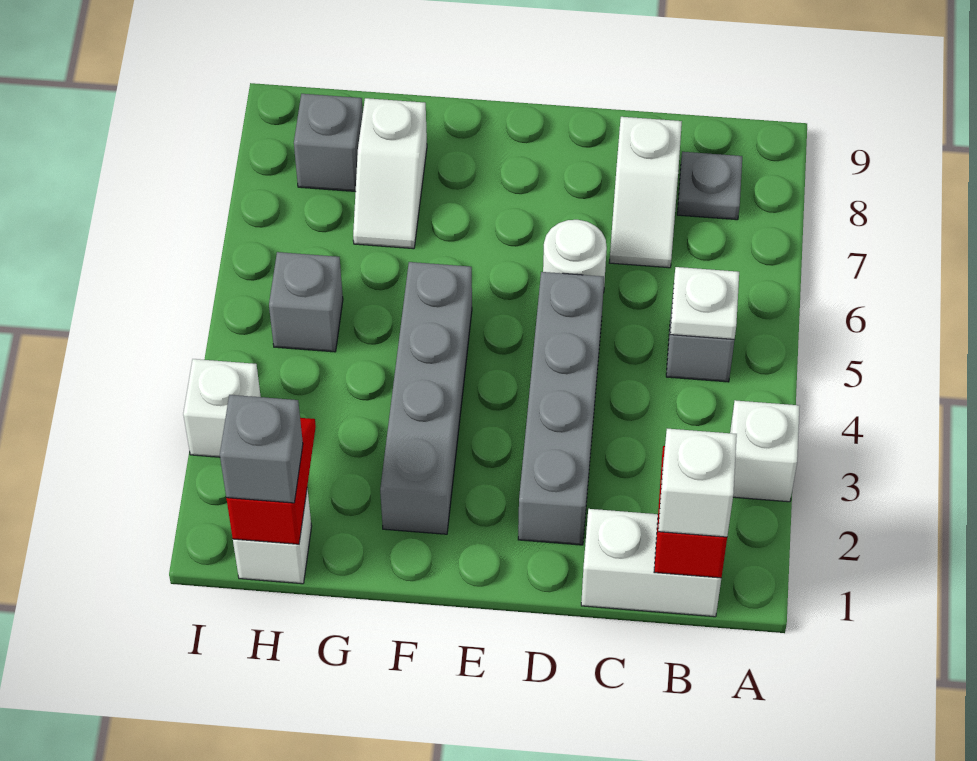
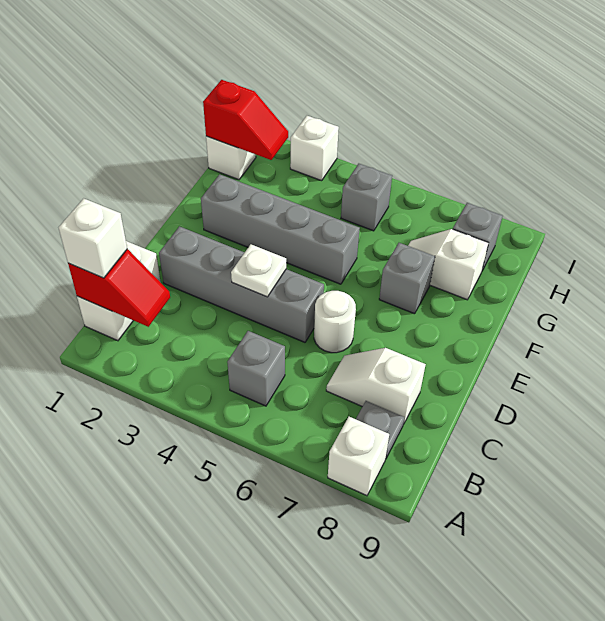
white brick A3 level 1 -> white brick A8 level 1
white plate B5 level 2 -> white plate D4 level 2
grey brick H1 level 3 -> grey brick F7 level 1

